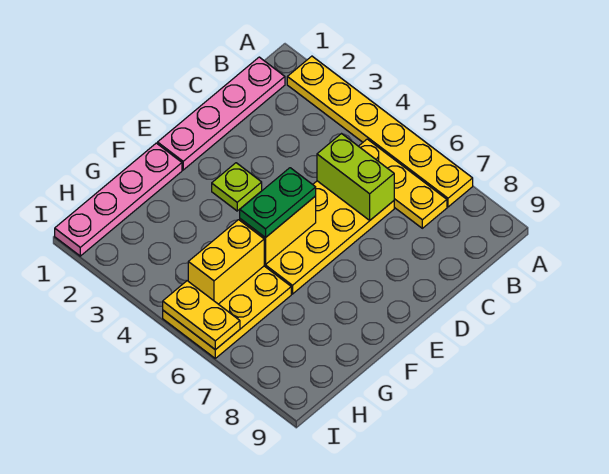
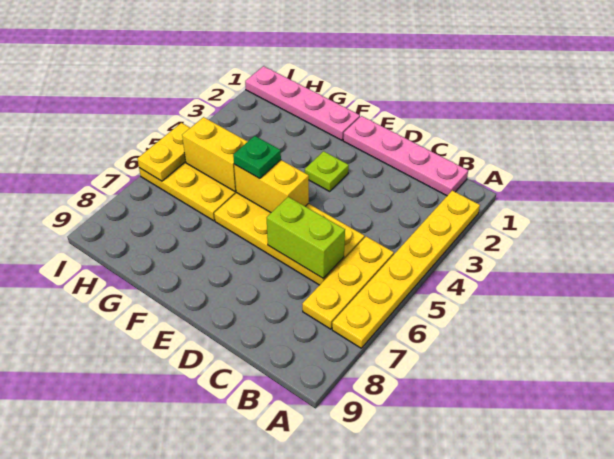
lime brick C5:C6 level 2 -> lime brick C6:D6 level 2
green plate E5:F5 level 3 -> green plate F5 level 3

